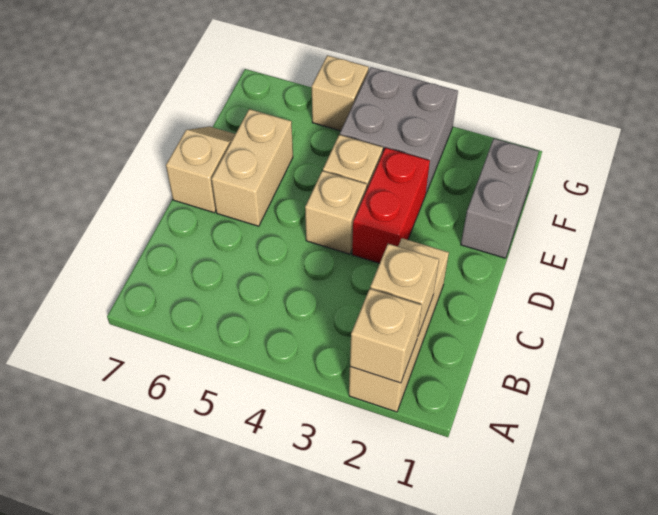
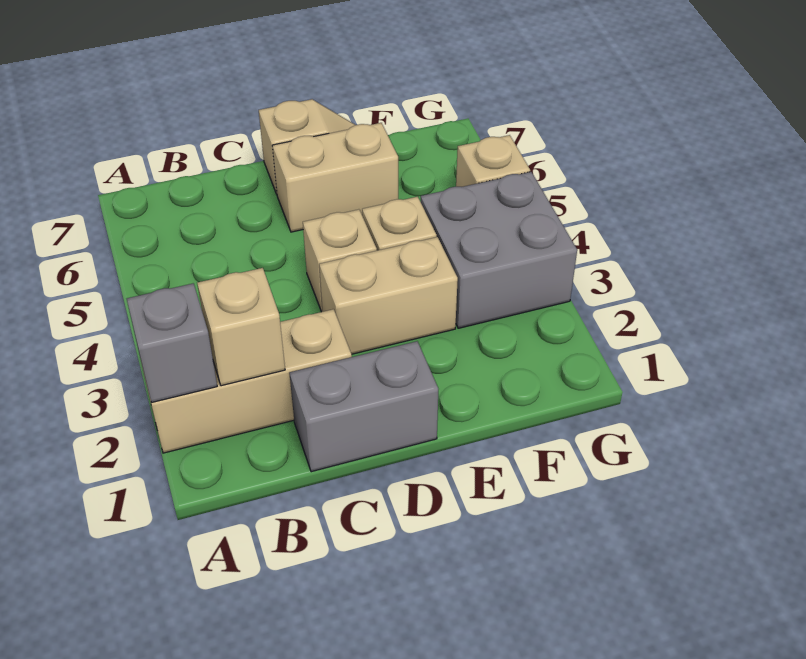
tan brick A2 level 2 -> grey brick A2 level 2
red brick D3:E3 level 1 -> tan brick D3:E3 level 1
grey brick E1:F1 level 1 -> grey brick C1:D1 level 1

